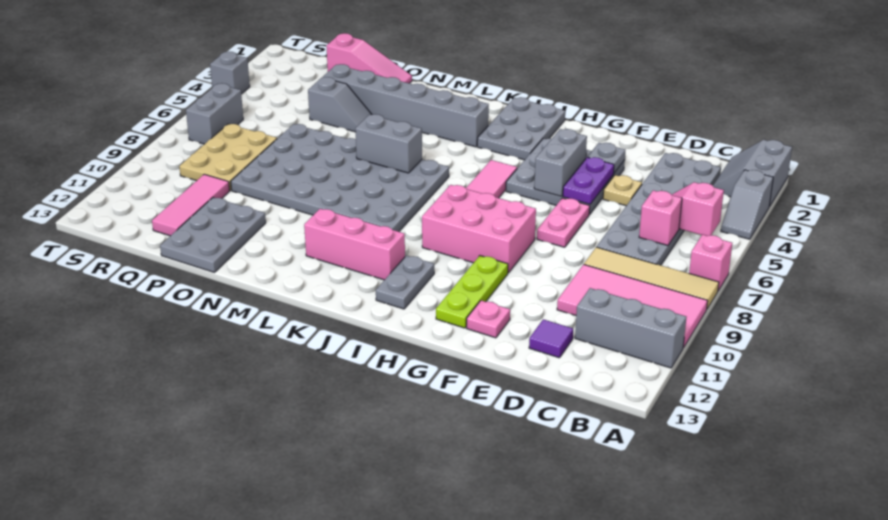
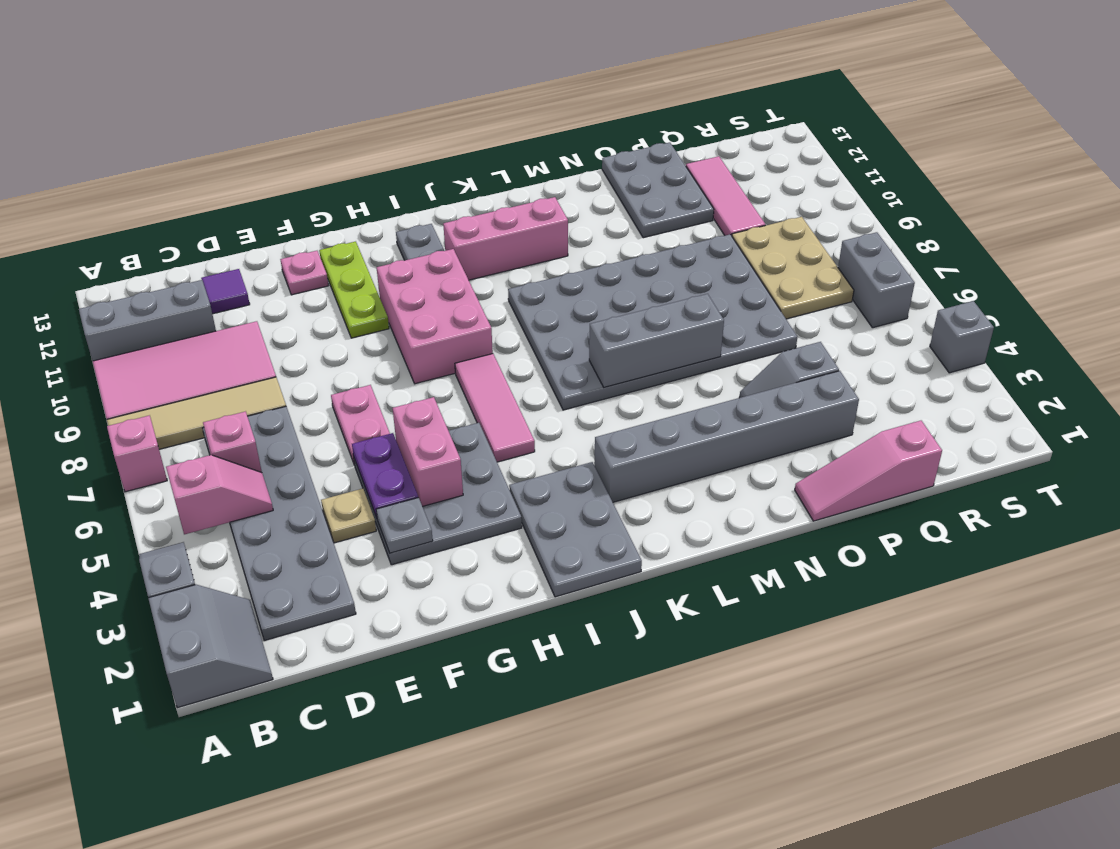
grey brick G4:G5 level 2 -> pink brick G4:G5 level 2
pink brick G8:I9 level 1 -> pink brick H8:I10 level 1
grey brick L6:M6 level 2 -> grey brick L6:N6 level 2

